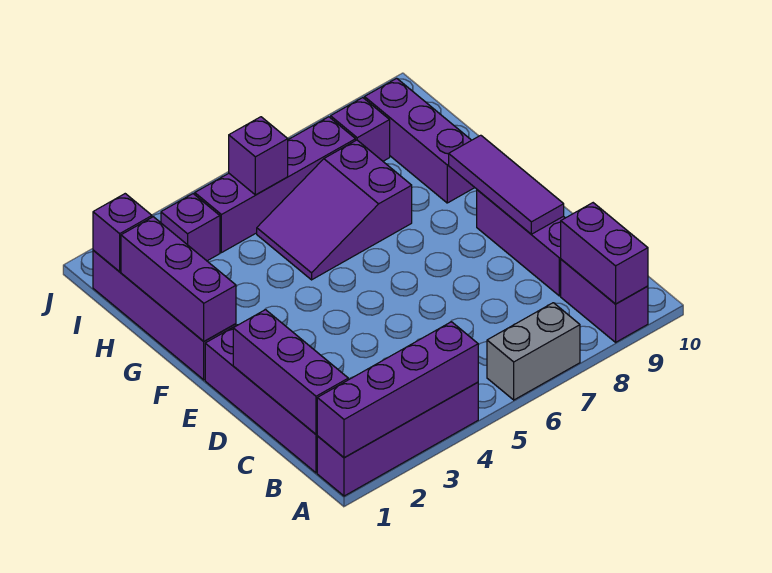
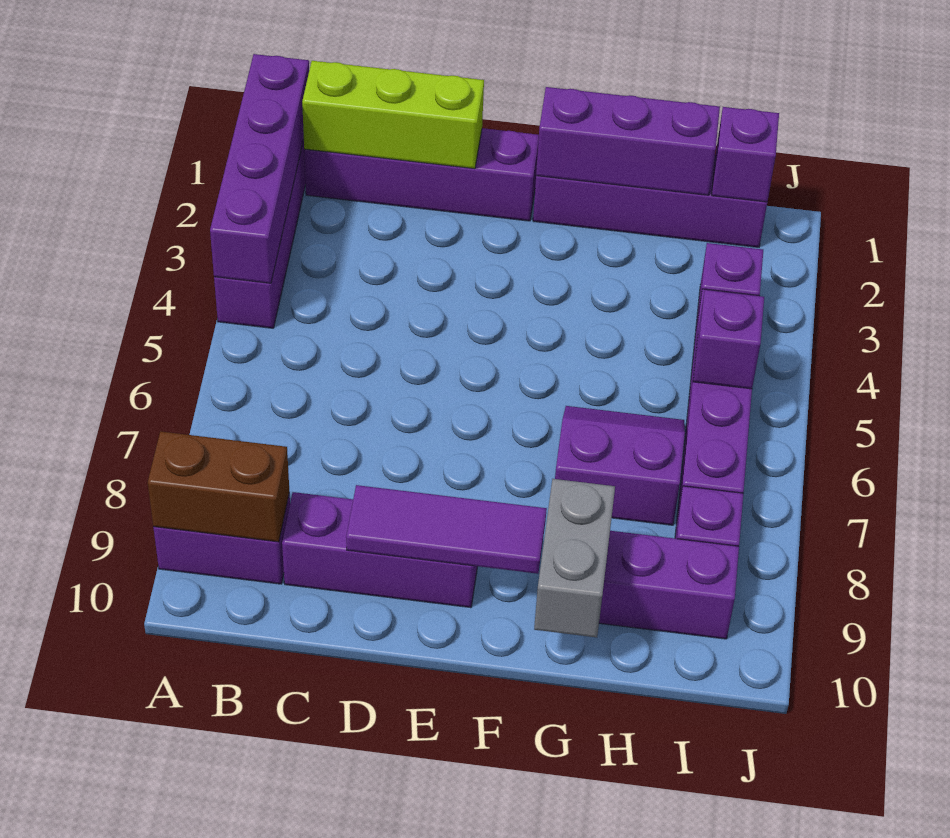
grey brick A6:A7 level 1 -> grey brick G9:G10 level 2
purple brick A9:B9 level 2 -> brown brick A9:B9 level 2
purple brick B1:D1 level 2 -> lime brick B1:D1 level 2
purple slope G5:H7 level 1 top 7 -> purple slope G6:H7 level 1 top 7

